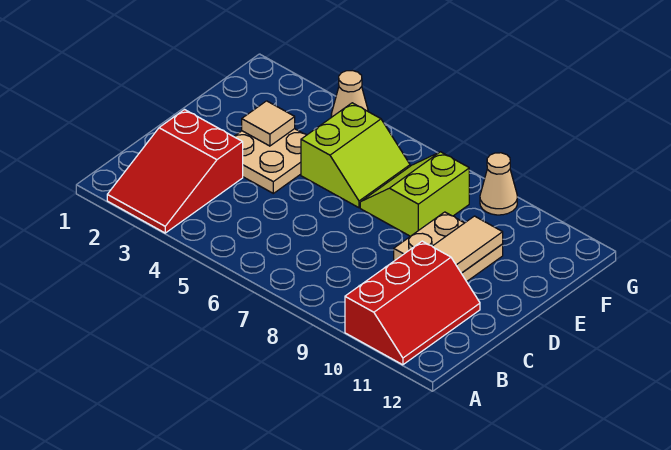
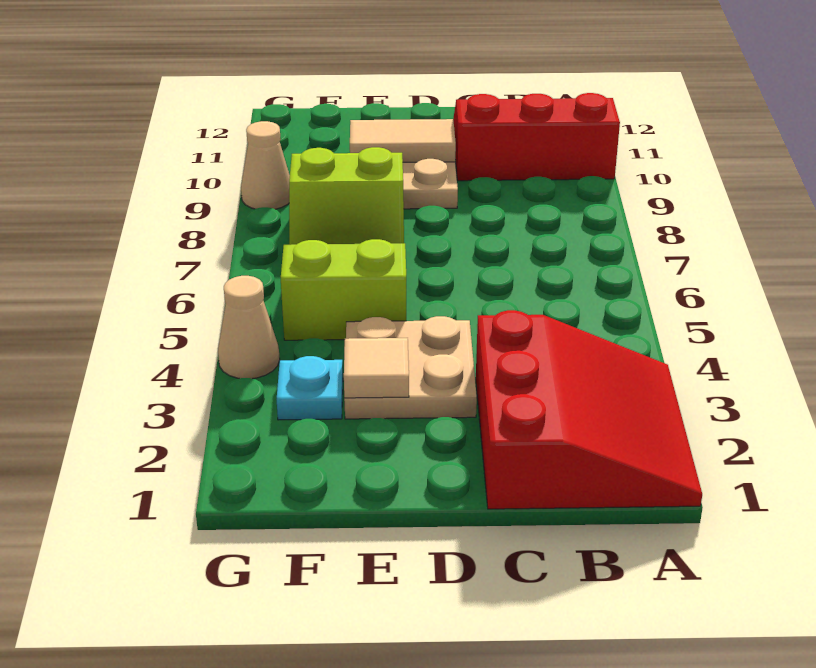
red slope A2:C3 level 1 top C -> red slope A1:C3 level 1 top C
none -> cyan plate F3 level 1

